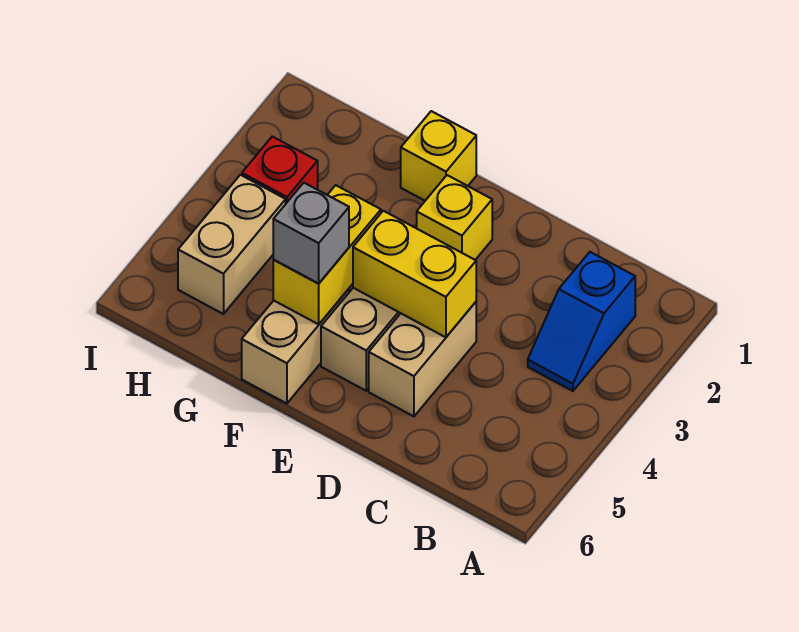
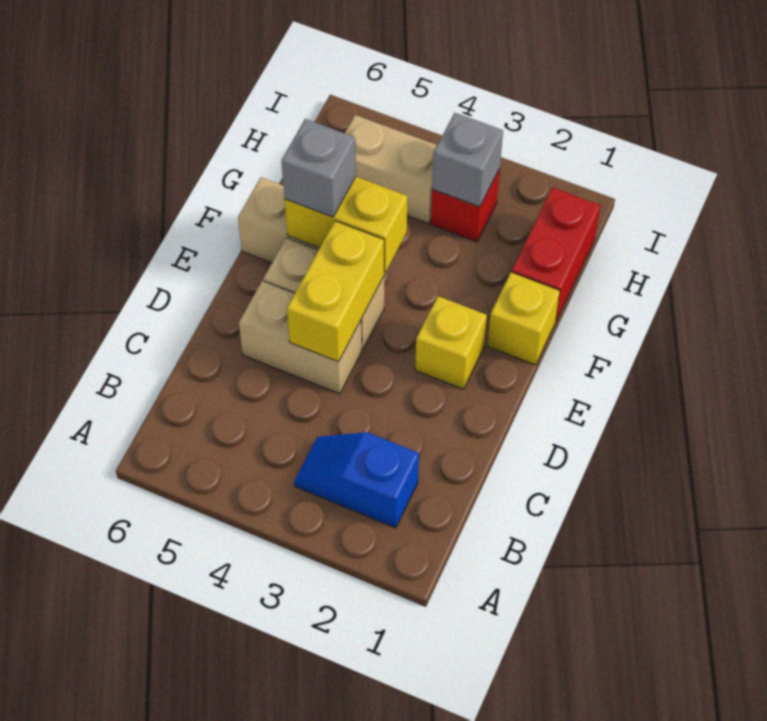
none -> red brick G1:H1 level 1
none -> grey brick H3 level 2

